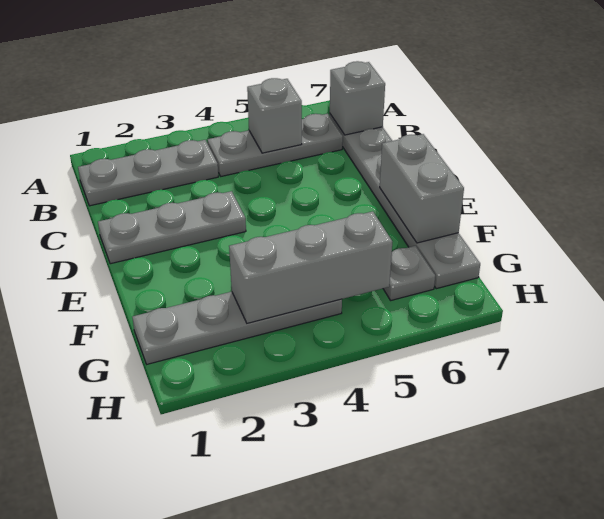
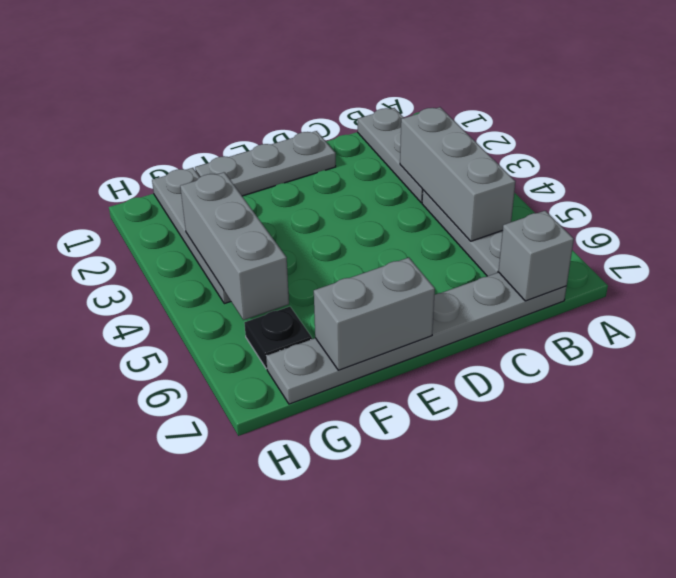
grey brick B5 level 2 -> grey brick B3:B5 level 2
grey plate D1:D3 level 1 -> grey plate D1:F1 level 1
grey plate G6 level 1 -> black plate G6 level 1

